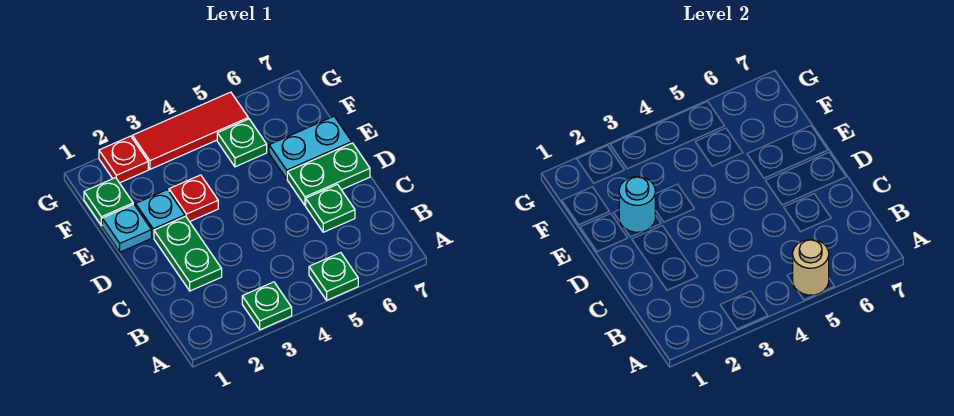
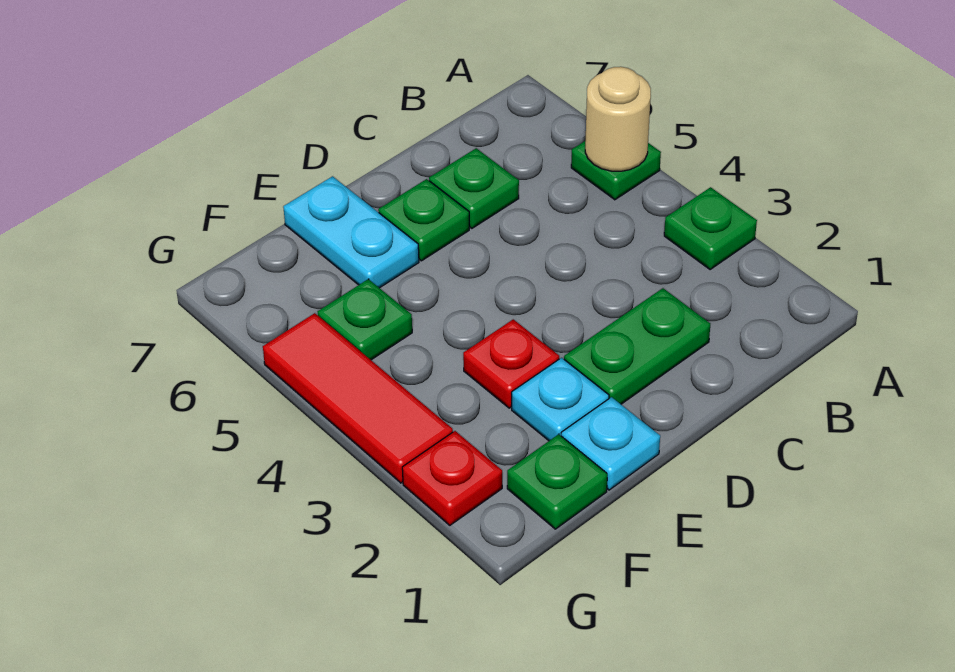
green plate D6:D7 level 1 -> green plate D6 level 1
cyan round brick E2 level 2 -> none

